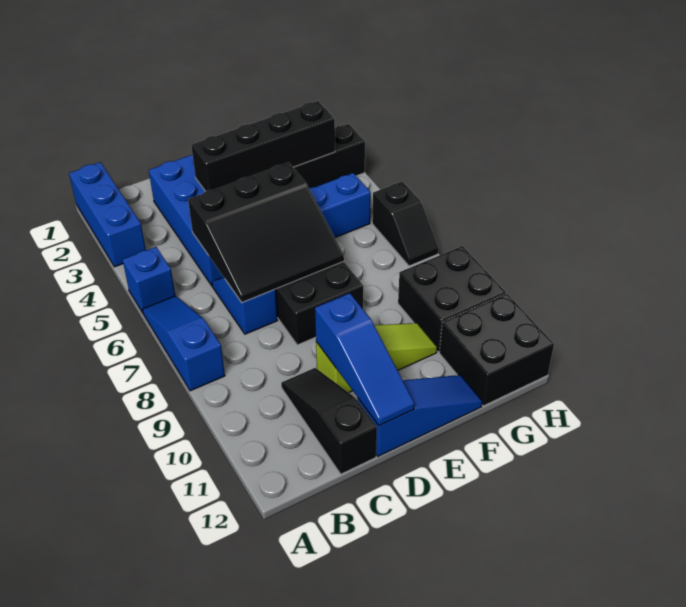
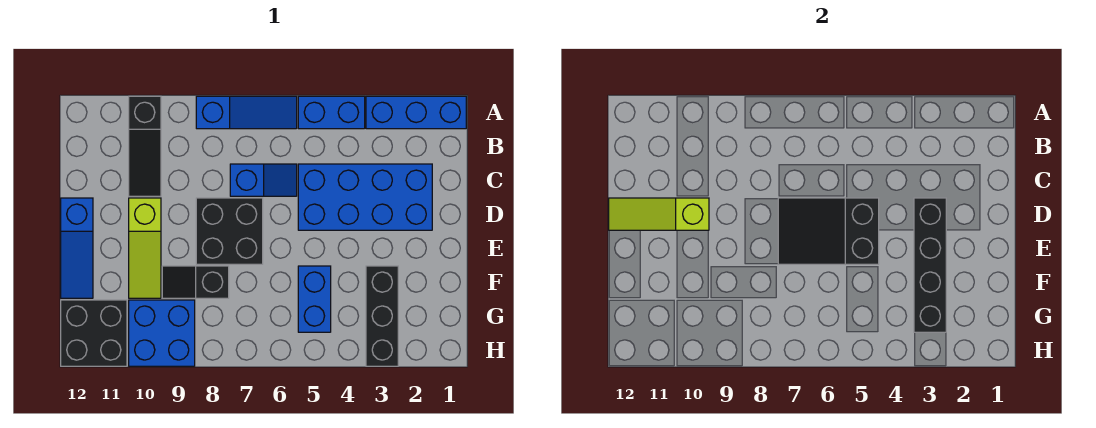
blue brick A5 level 1 -> blue brick A4:A5 level 1
black slope C5:E7 level 2 top 5 -> black slope D5:E7 level 2 top 5
black slope C10:C12 level 1 top 12 -> black slope A10:C10 level 1 top A
blue slope D10:D12 level 2 top 10 -> lime slope D10:D12 level 2 top 10
black brick G9:H10 level 1 -> blue brick G9:H10 level 1
black slope H6:H7 level 1 top 6 -> black slope F8:F9 level 1 top 8

